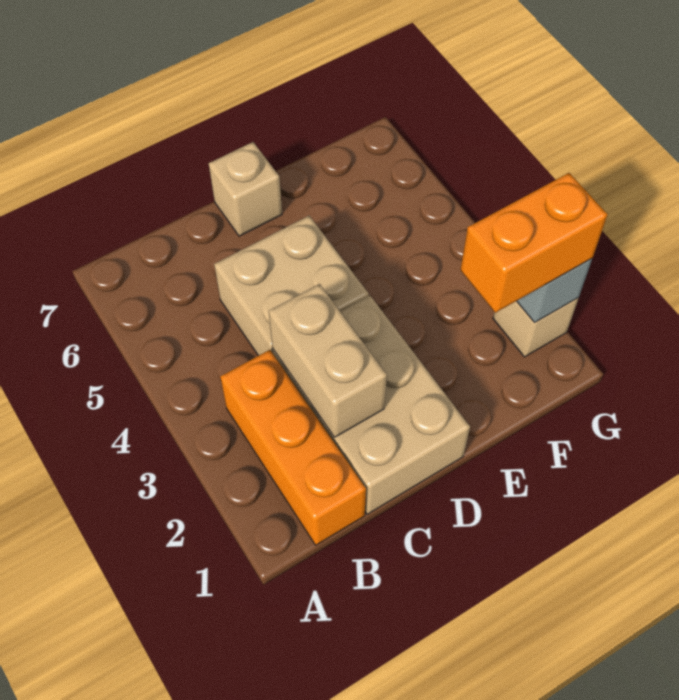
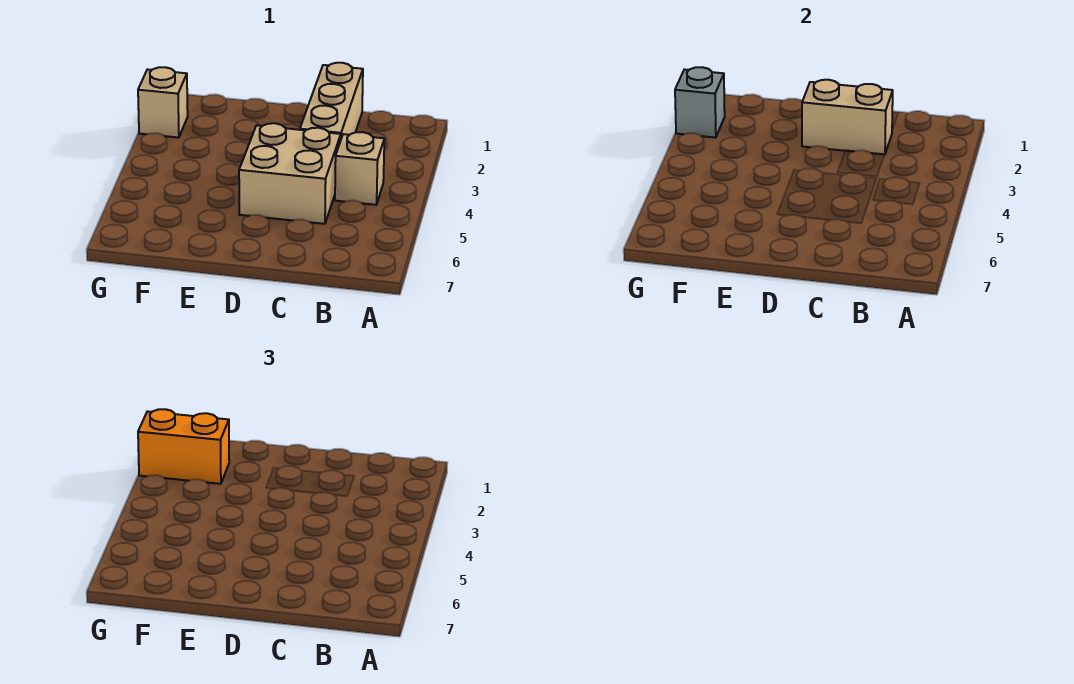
orange brick B1:B3 level 1 -> none
tan brick C1:D3 level 1 -> tan brick C1:C3 level 1
tan brick C2:C3 level 2 -> tan brick C2:D2 level 2
tan brick D7 level 1 -> tan brick B4 level 1

